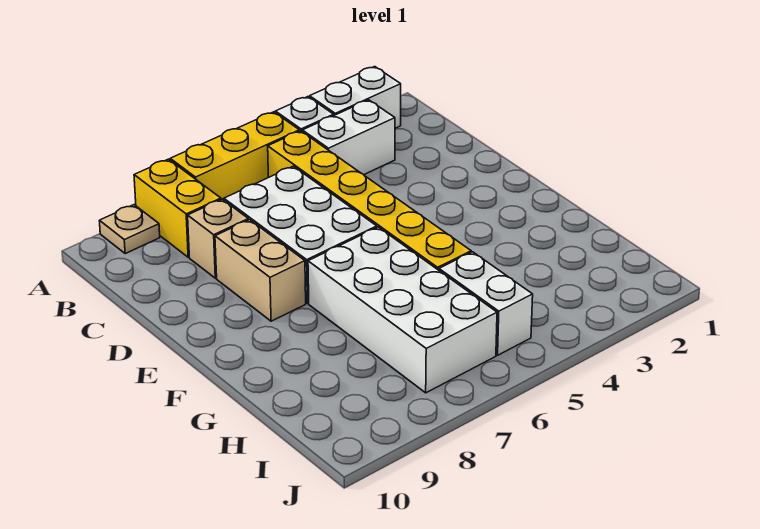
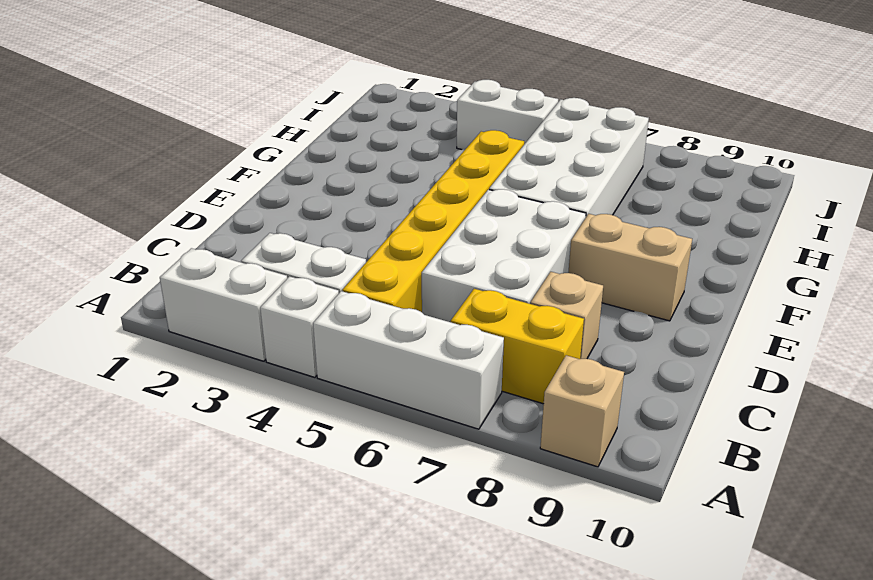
yellow brick A5:A7 level 1 -> white brick A5:A7 level 1
yellow brick A8:B8 level 1 -> yellow brick B7:B8 level 1
tan plate A9 level 1 -> tan brick A9 level 1
tan brick D8:E8 level 1 -> tan brick E8:E9 level 1
white brick H5:I5 level 1 -> white brick I4:I5 level 1

